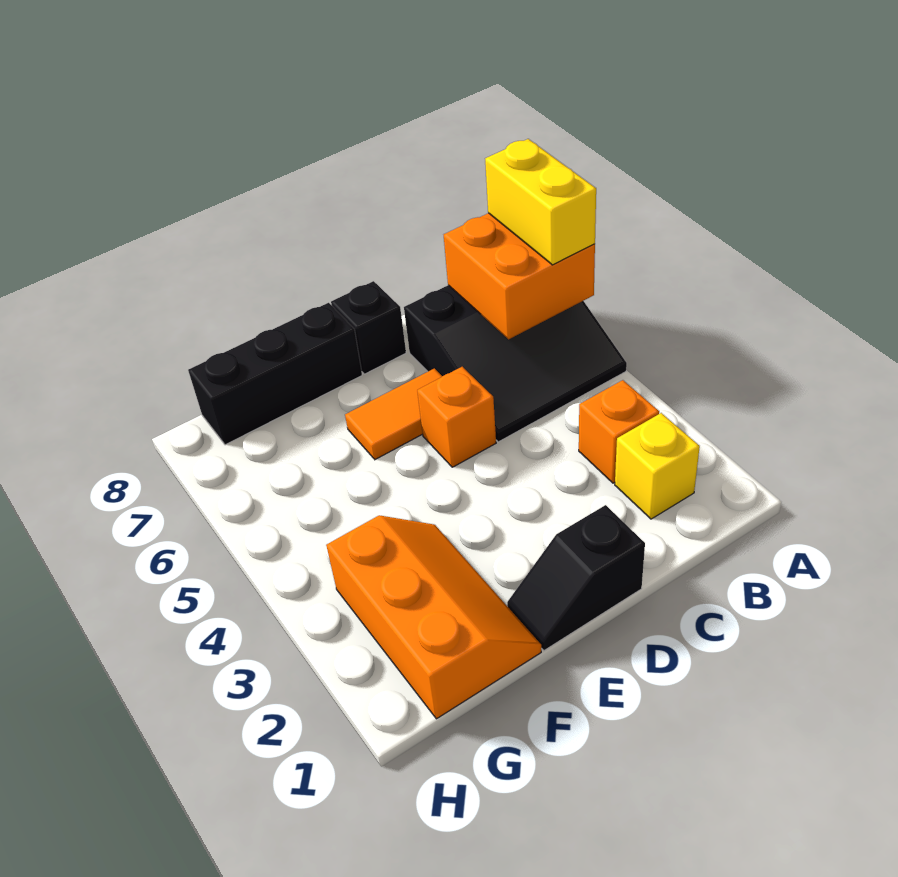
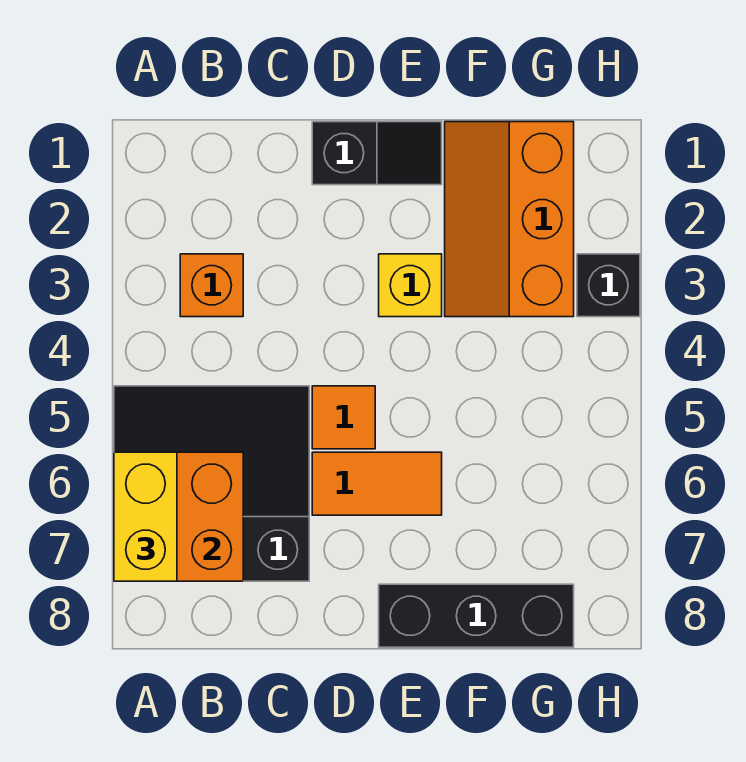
yellow brick B2 level 1 -> yellow brick E3 level 1
orange brick D5 level 1 -> orange tile D5 level 1
black brick D8 level 1 -> black brick H3 level 1

